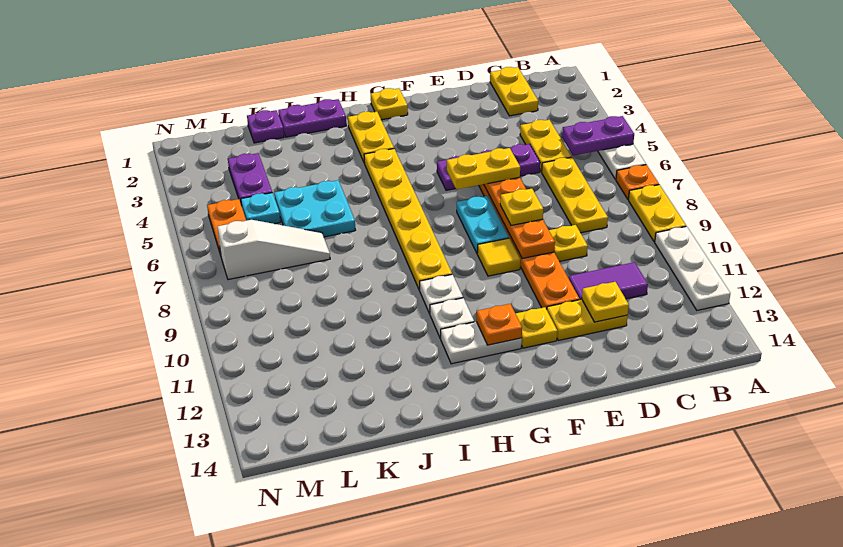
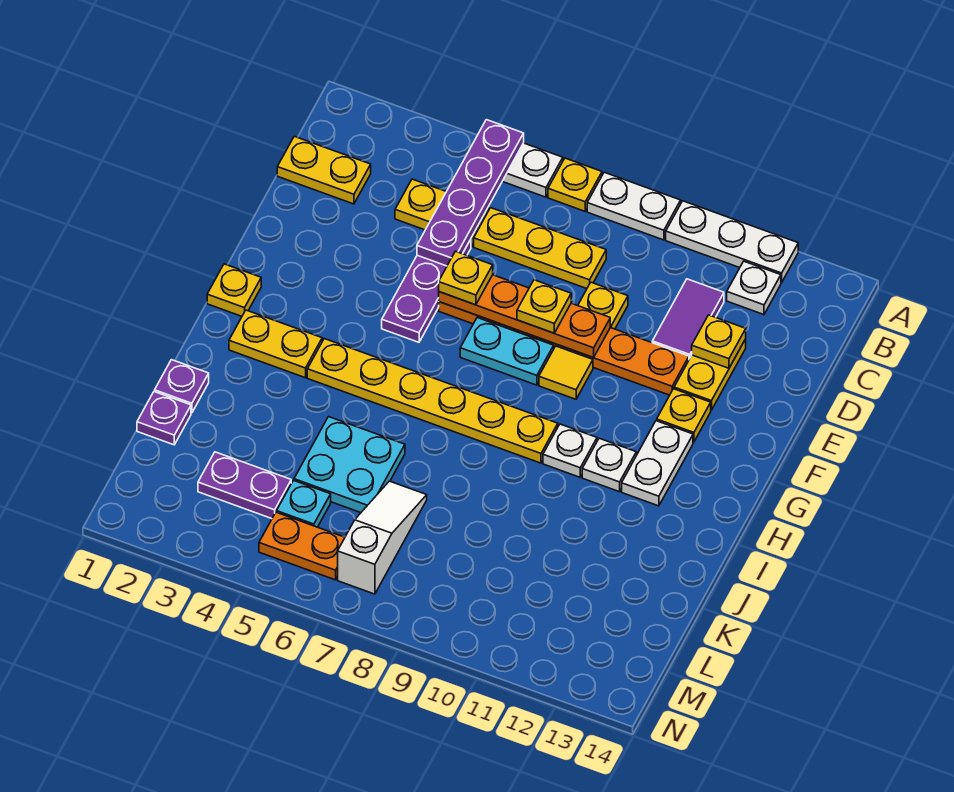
purple plate A5:B5 level 2 -> purple plate A5:D5 level 2
orange plate A7 level 1 -> yellow plate A7 level 1
yellow plate A8:A9 level 1 -> white plate A8:A9 level 1
none -> white plate B12 level 1
yellow plate E6:F6 level 3 -> yellow plate E6 level 3
orange plate G12 level 2 -> none
purple plate I1:J1 level 1 -> purple plate J1 level 1

